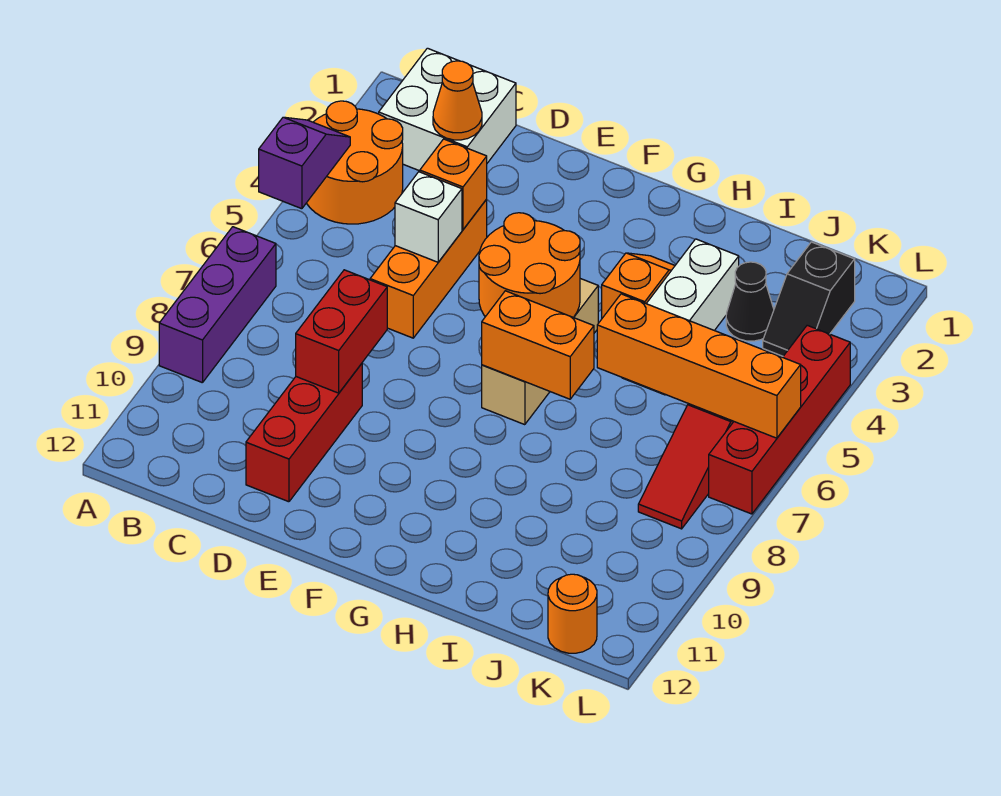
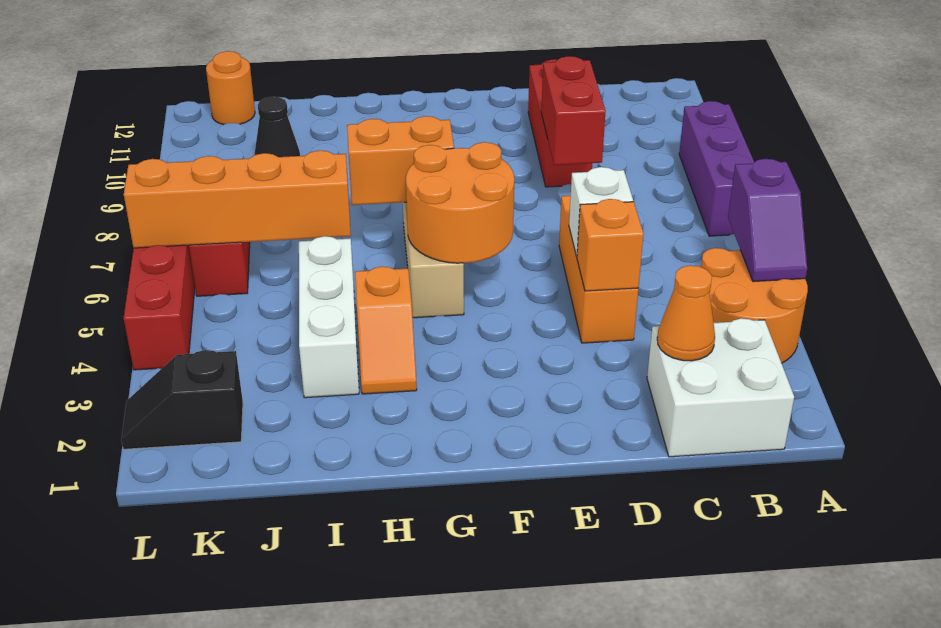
black cone J3 level 1 -> black cone J10 level 1
black slope K2:K3 level 1 top 2 -> black slope K2:L2 level 1 top K

